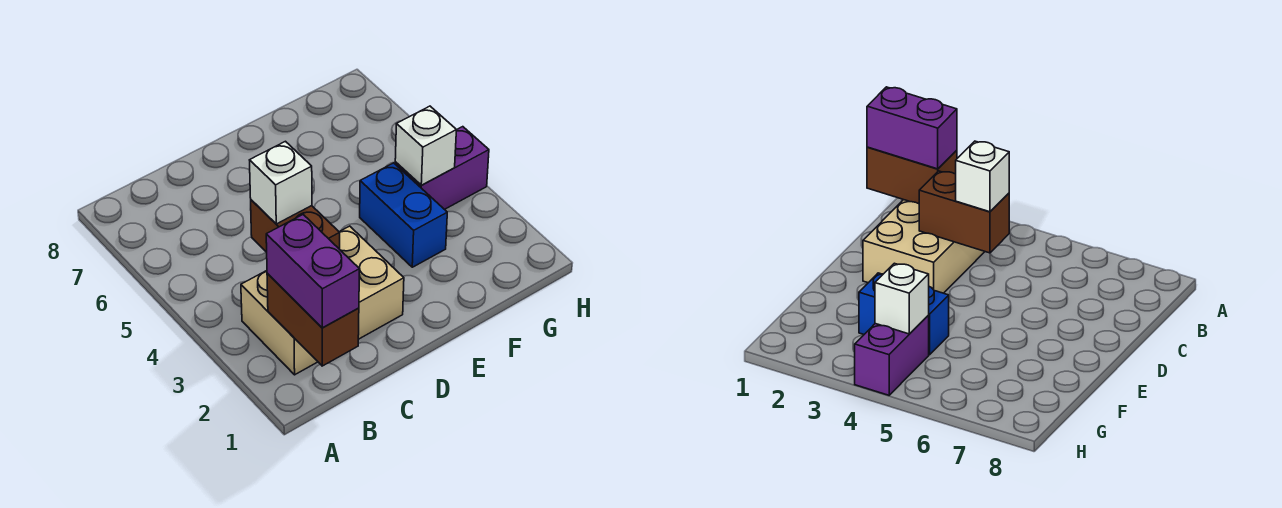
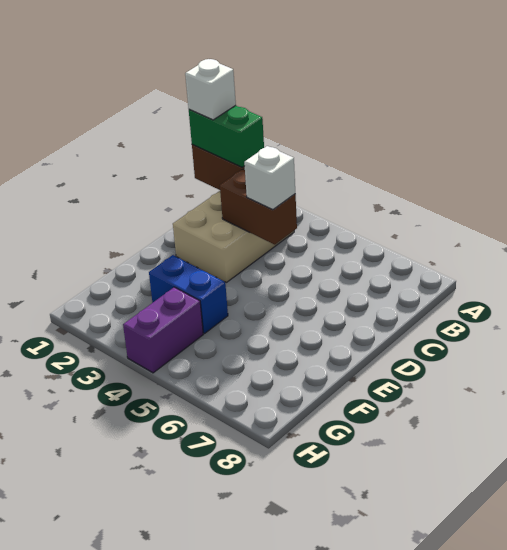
purple brick B1:B2 level 3 -> green brick B1:B2 level 3
white brick G4 level 2 -> white brick B1 level 4

